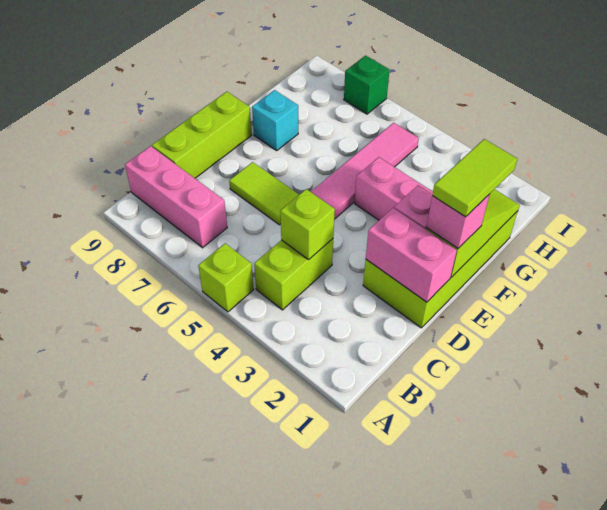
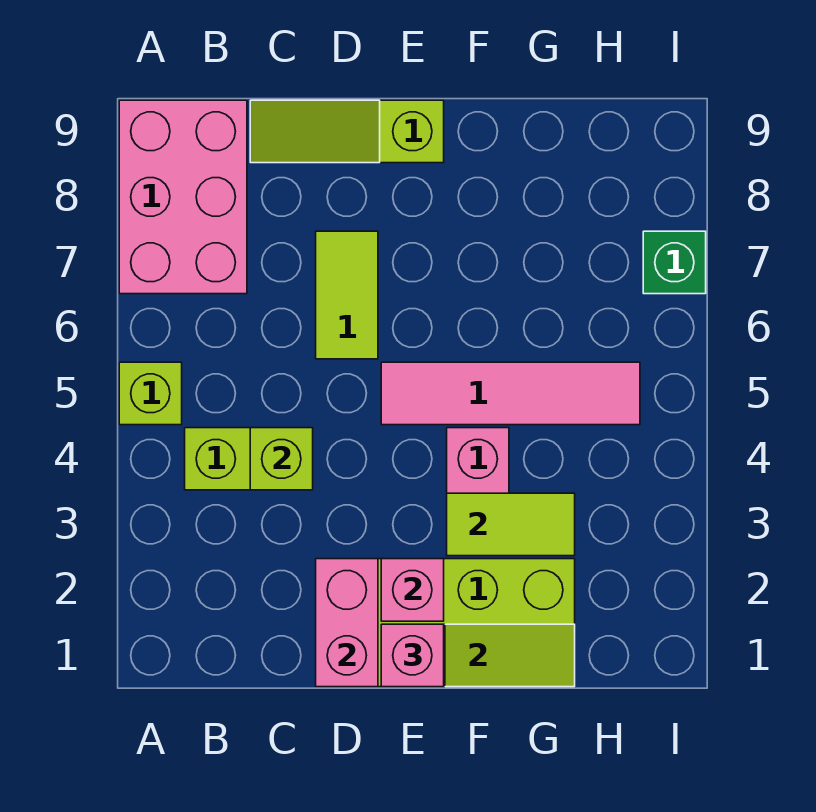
pink brick B7:B9 level 1 -> pink brick A7:B9 level 1
lime brick C9:E9 level 1 -> lime slope C9:E9 level 1 top E
lime tile E1:F1 level 4 -> lime tile F3:G3 level 2
cyan brick F8 level 1 -> none

